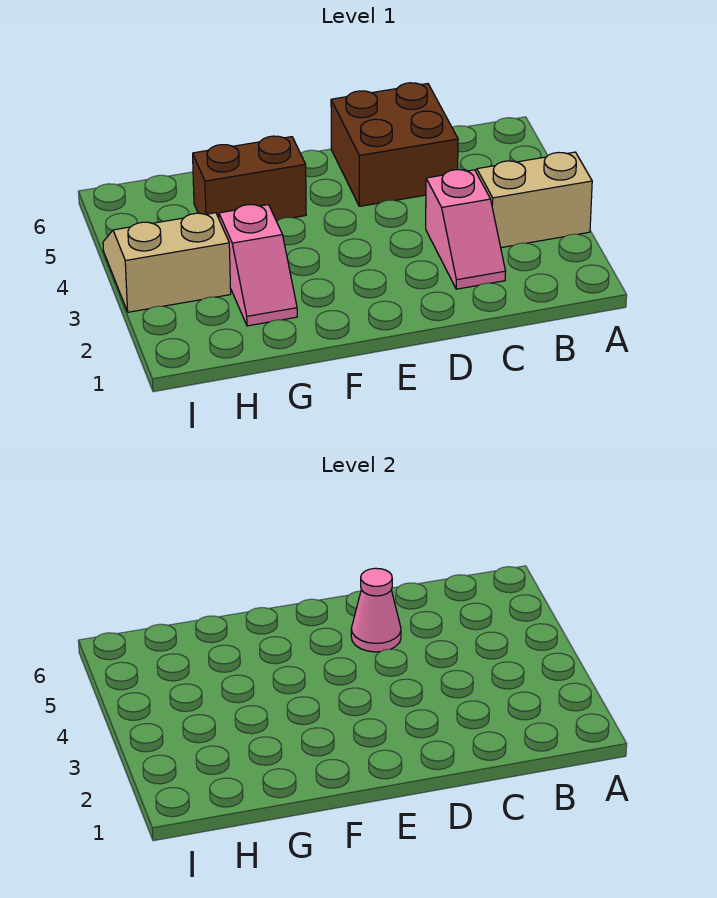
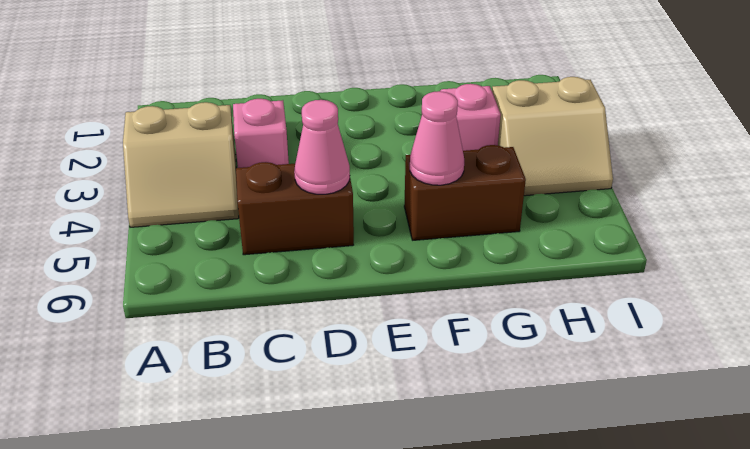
brown brick C5:D6 level 1 -> brown brick C5:D5 level 1
none -> pink cone F5 level 2

